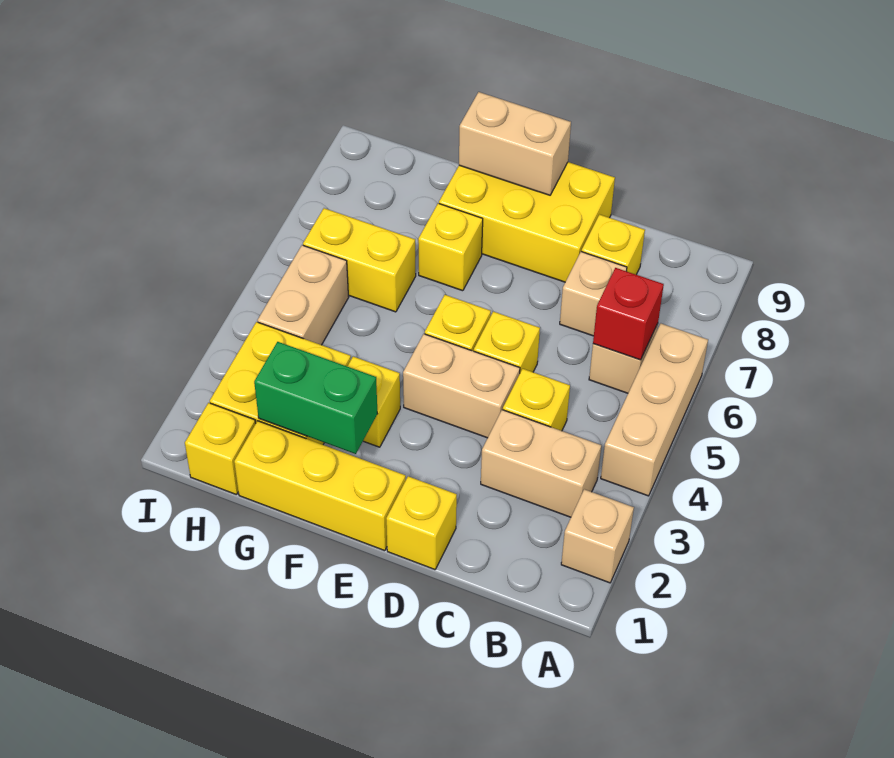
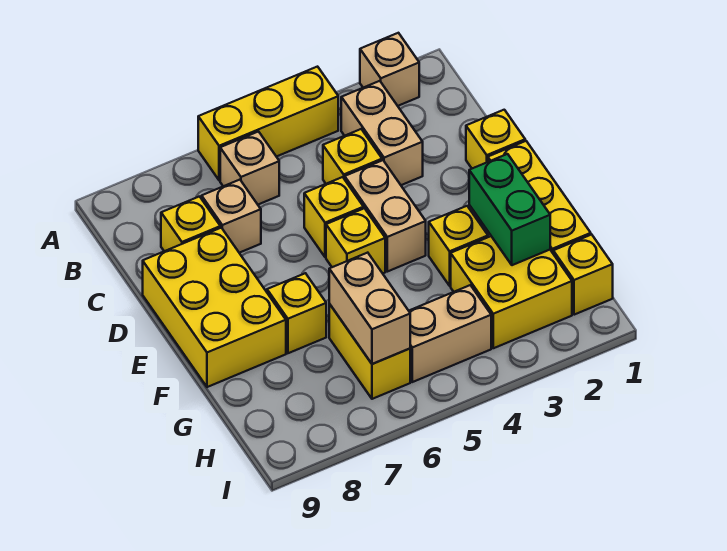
tan brick A4:A6 level 1 -> yellow brick A4:A6 level 1
red brick B6 level 2 -> none
tan brick E9:F9 level 2 -> tan brick G6:H6 level 2

